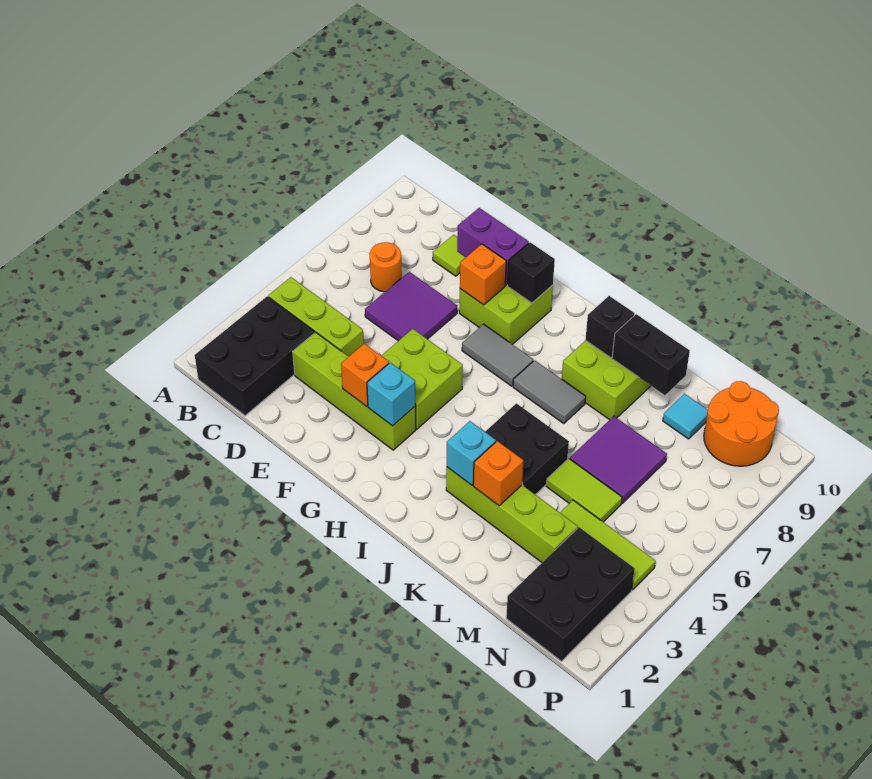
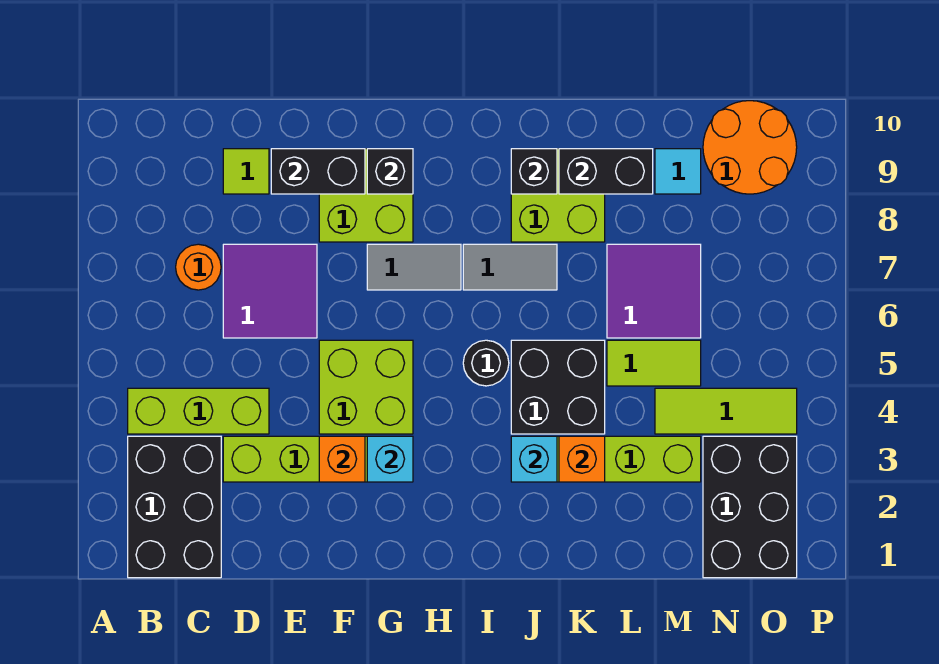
purple brick E9:F9 level 2 -> black brick E9:F9 level 2
orange brick F8 level 2 -> none
none -> black round brick I5 level 1

